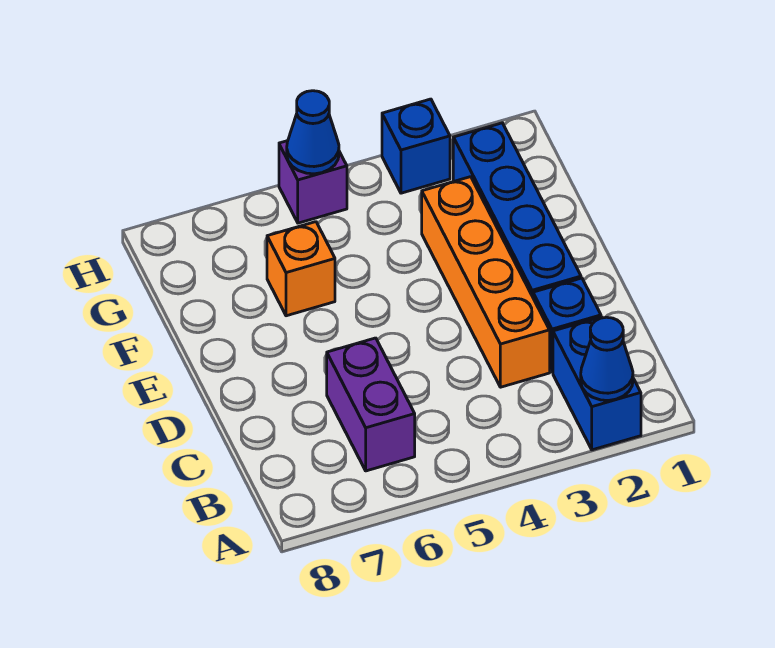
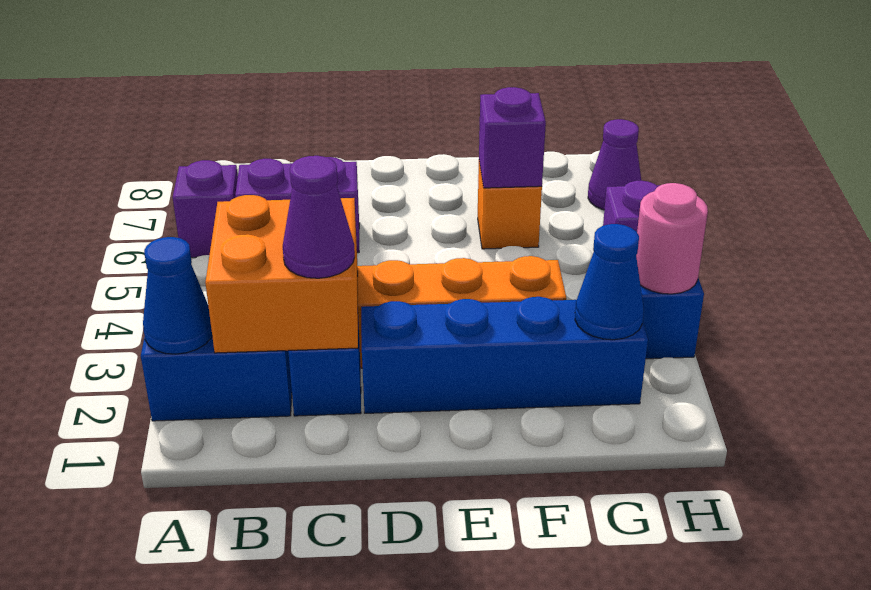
none -> purple brick A6 level 1
none -> orange brick B2:C3 level 2
none -> purple cone C2 level 3
none -> purple brick F6 level 2
none -> pink round brick H3 level 2
blue cone H5 level 2 -> blue cone G2 level 2
none -> purple cone H7 level 1

